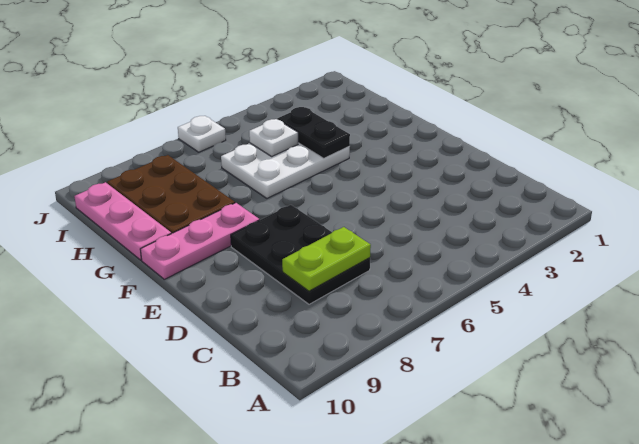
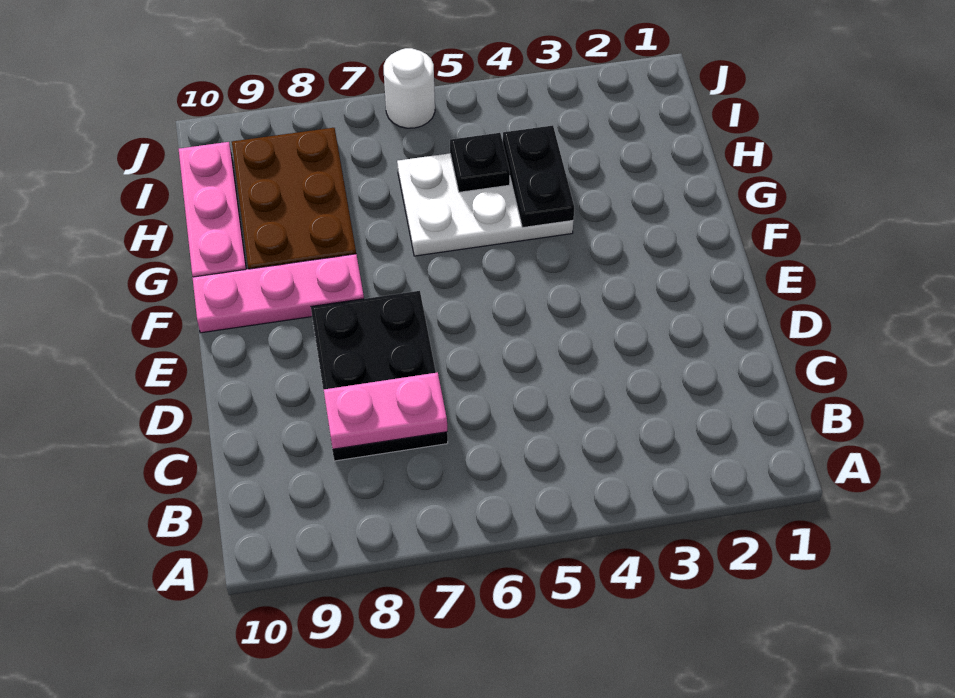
lime plate C7:C8 level 2 -> pink plate C7:C8 level 2
white plate H5 level 2 -> black plate H5 level 2
white plate J6 level 1 -> white round brick J6 level 1

